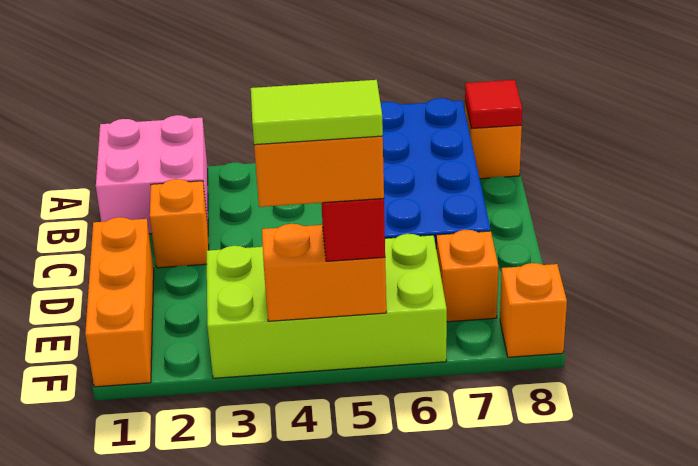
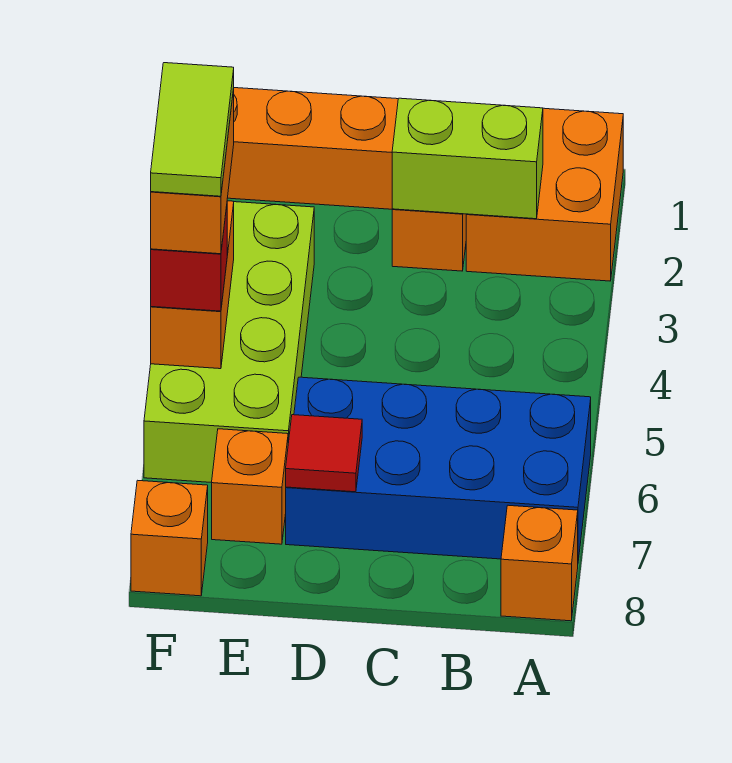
pink brick A1:B2 level 1 -> orange brick A1:B2 level 1
red tile A8 level 2 -> red tile D7 level 2
none -> lime brick B2:C2 level 2

